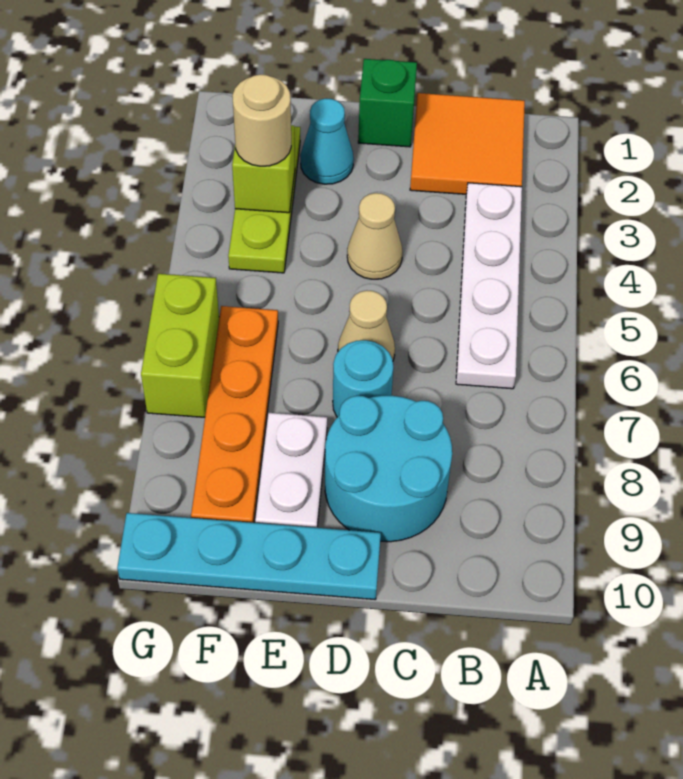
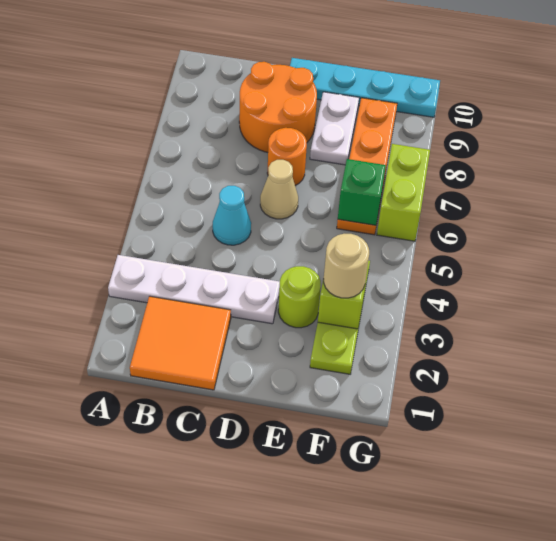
white plate B3:B6 level 1 -> white plate A3:D3 level 1
cyan round brick C8:D9 level 1 -> orange round brick C8:D9 level 1
green brick D1 level 1 -> green brick F6 level 2
tan cone D4 level 1 -> none
cyan round brick D7 level 1 -> orange round brick D7 level 1
cyan cone E2 level 1 -> cyan cone C5 level 1
none -> lime round brick E3 level 1

